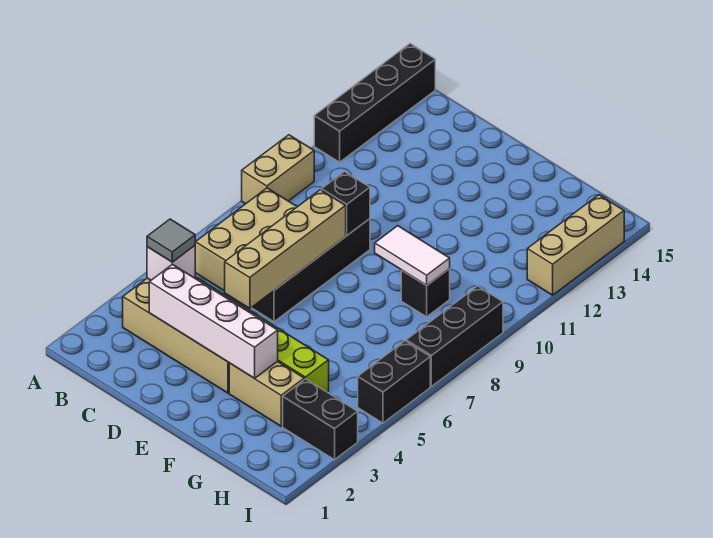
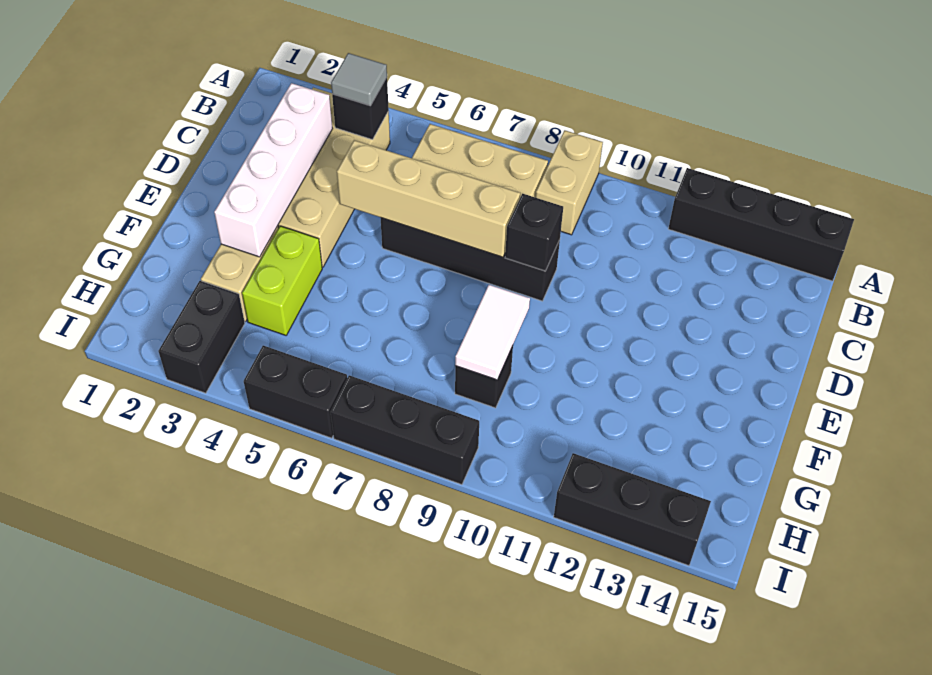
tan brick A9:A10 level 1 -> tan brick A9:B9 level 1
white brick B4 level 2 -> black brick B4 level 2
tan brick I12:I14 level 1 -> black brick I12:I14 level 1

